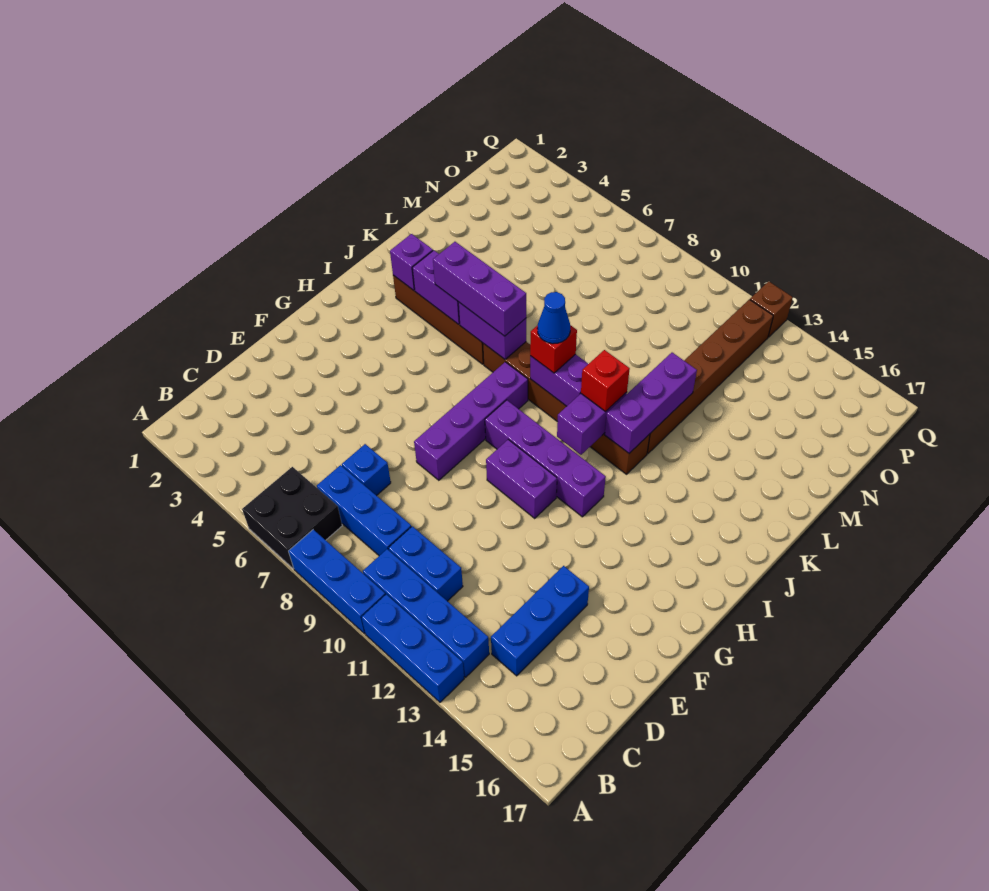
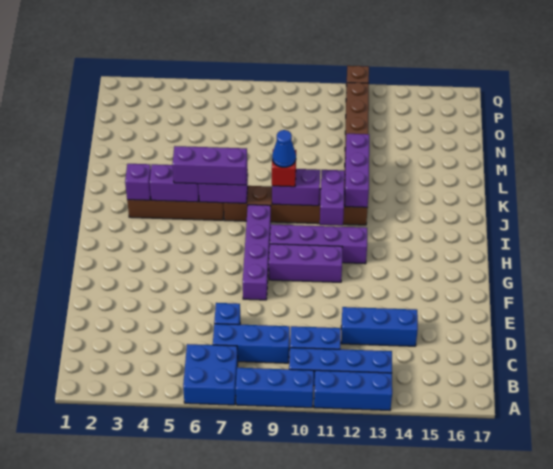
black brick A6:B7 level 1 -> blue brick A6:B7 level 1
blue brick C14:E14 level 1 -> blue brick D12:D14 level 1
purple brick G10:G11 level 1 -> purple brick G9:G11 level 1
red brick J11 level 3 -> none

